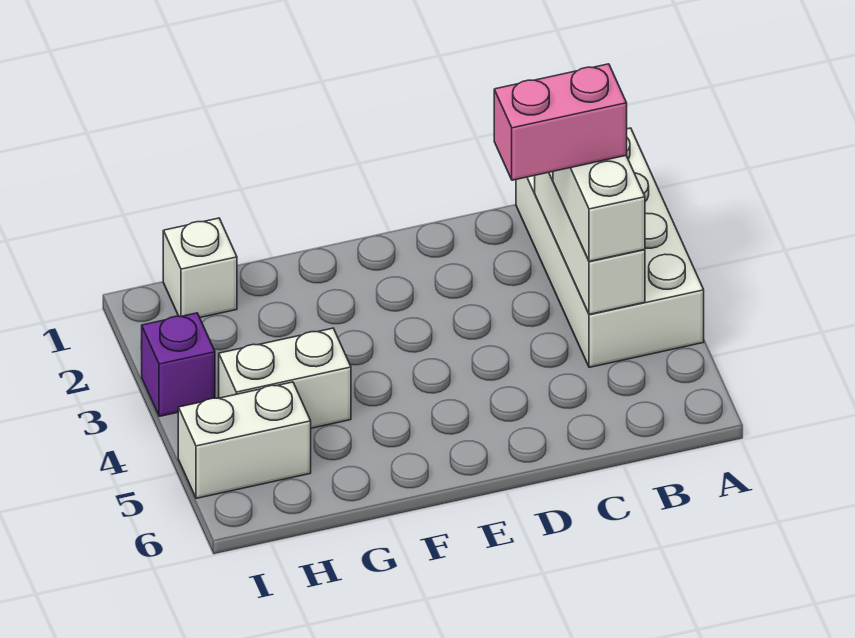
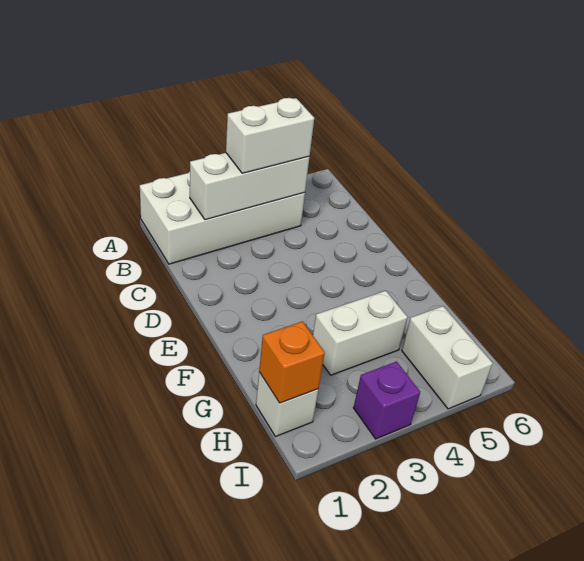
pink brick B3:C3 level 4 -> none
white brick G4:H4 level 1 -> white brick G3:G4 level 1
none -> orange brick H1 level 2

